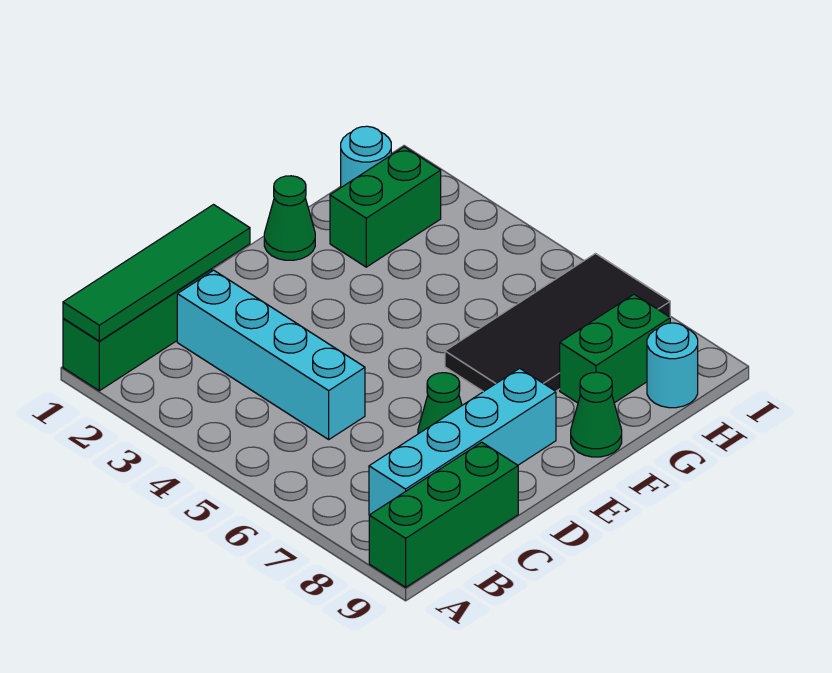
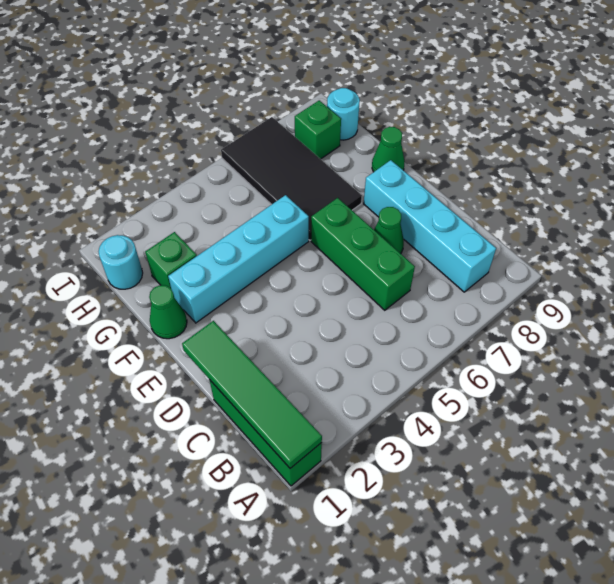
green brick A9:C9 level 1 -> green brick C6:E6 level 1
cyan brick C2:C5 level 1 -> cyan brick F2:F5 level 1
green brick G2:H2 level 1 -> green brick G2 level 1
green brick G8:H8 level 1 -> green brick H8 level 1

